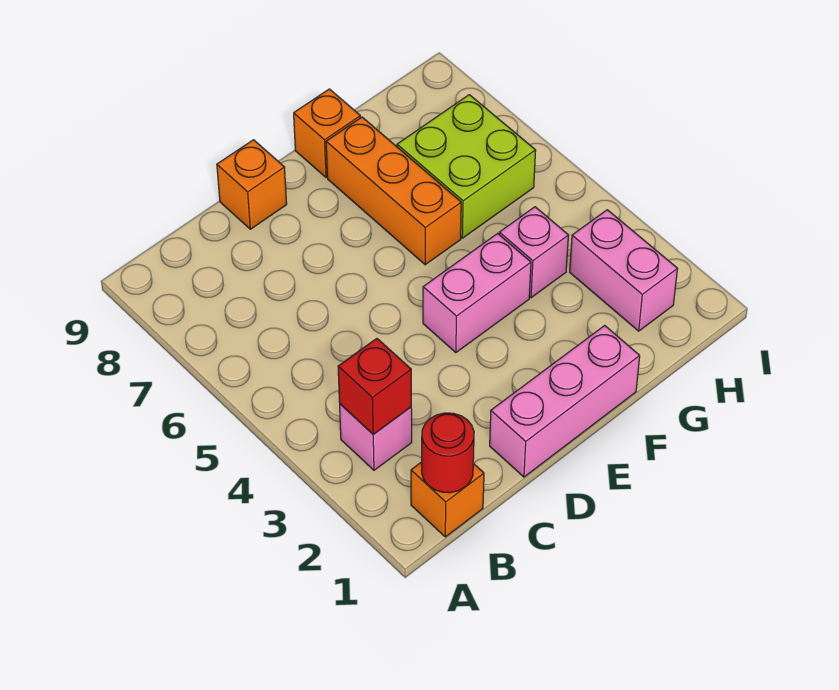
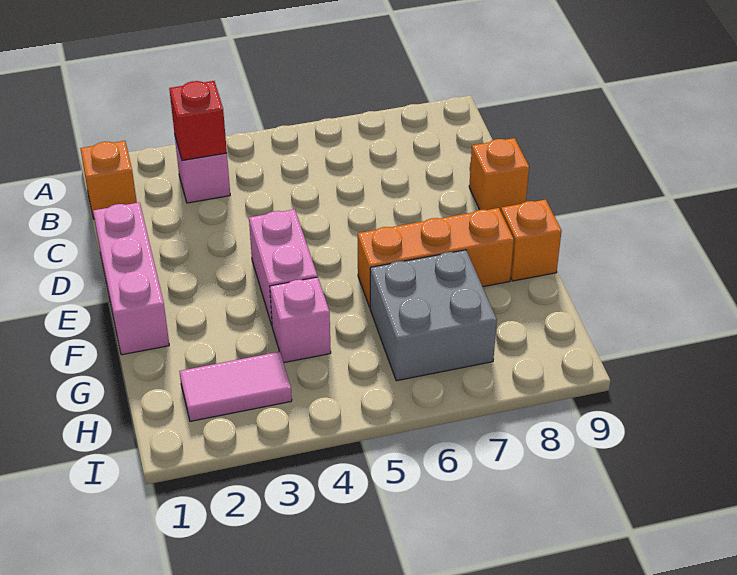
red round brick B1 level 2 -> none
lime brick G6:H7 level 1 -> grey brick G6:H7 level 1
pink brick H2:H3 level 1 -> pink tile H2:H3 level 1

